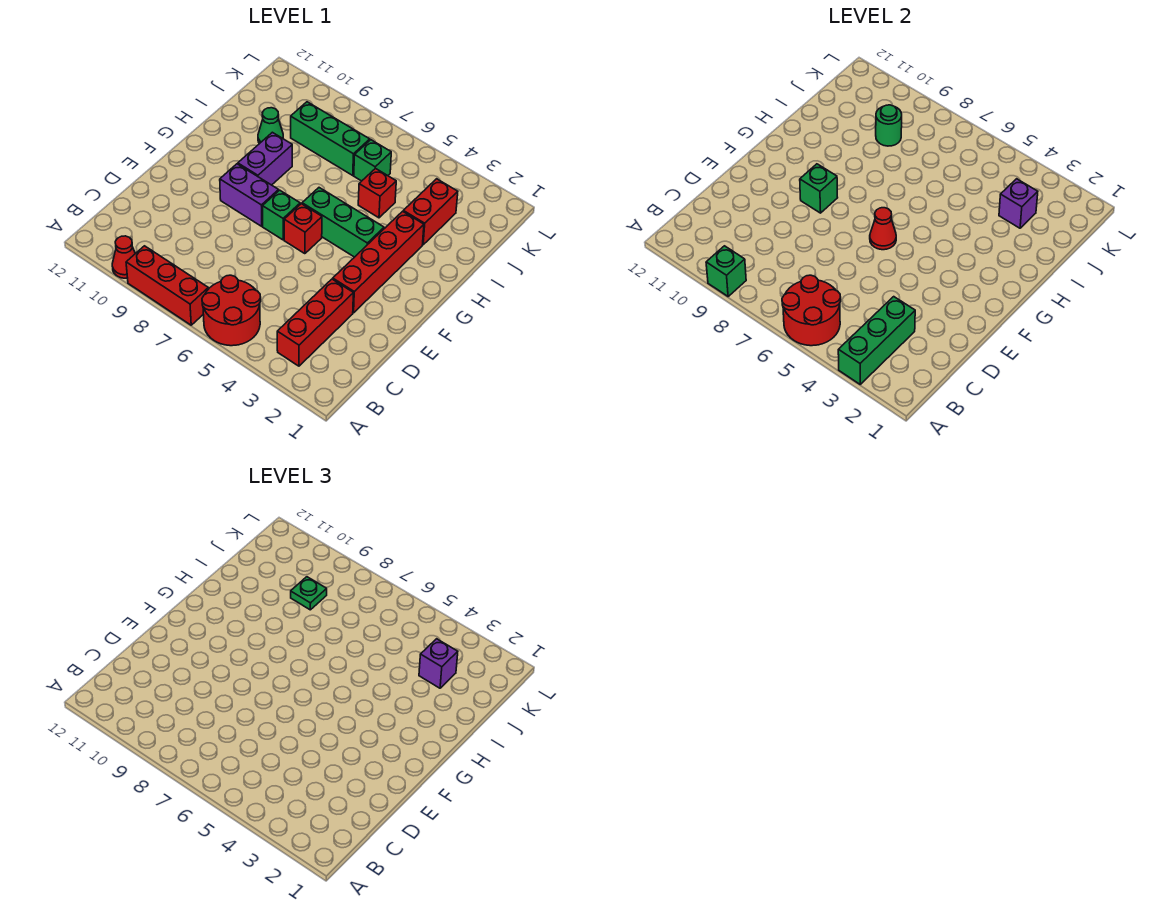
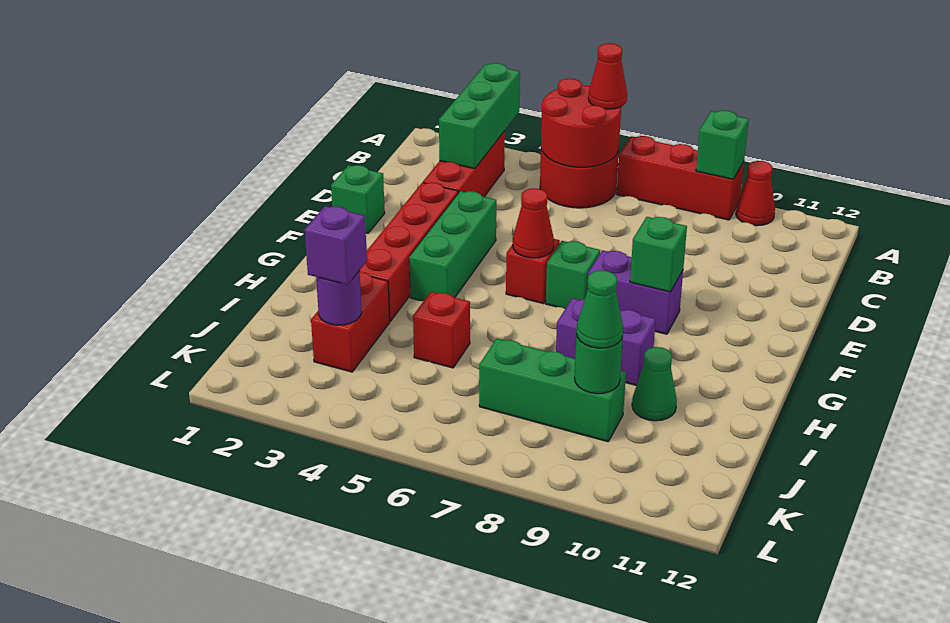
none -> red cone A6 level 3
green brick G4:G6 level 1 -> green brick E4:G4 level 1
purple brick G9:H9 level 1 -> purple brick H8:H9 level 1
purple brick J3 level 2 -> purple round brick J3 level 2
green brick J6 level 1 -> green brick E1 level 1
green plate J9 level 3 -> green cone J9 level 3

